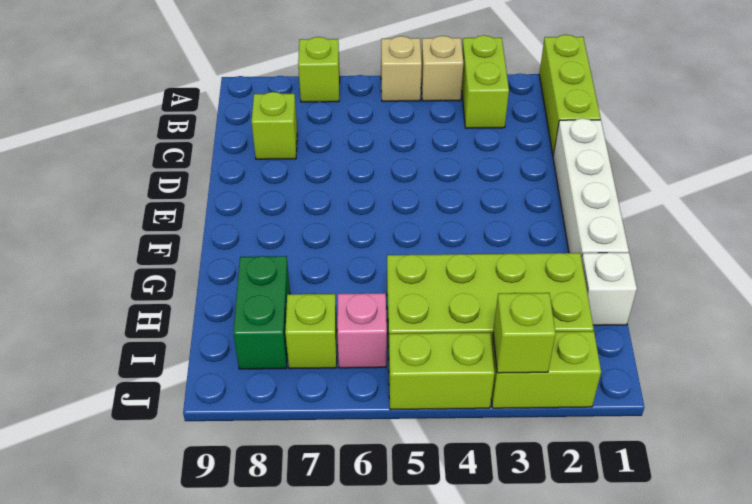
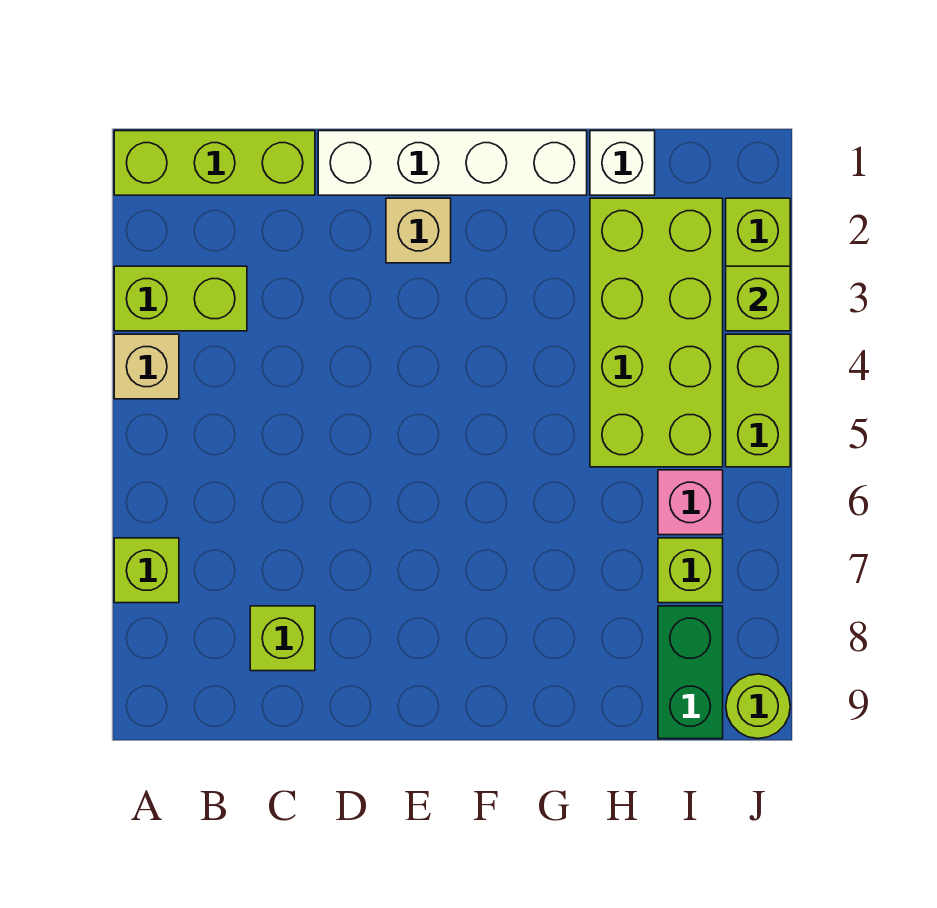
tan brick A5 level 1 -> tan brick E2 level 1
green brick H8:I8 level 1 -> green brick I8:I9 level 1
none -> lime round brick J9 level 1

